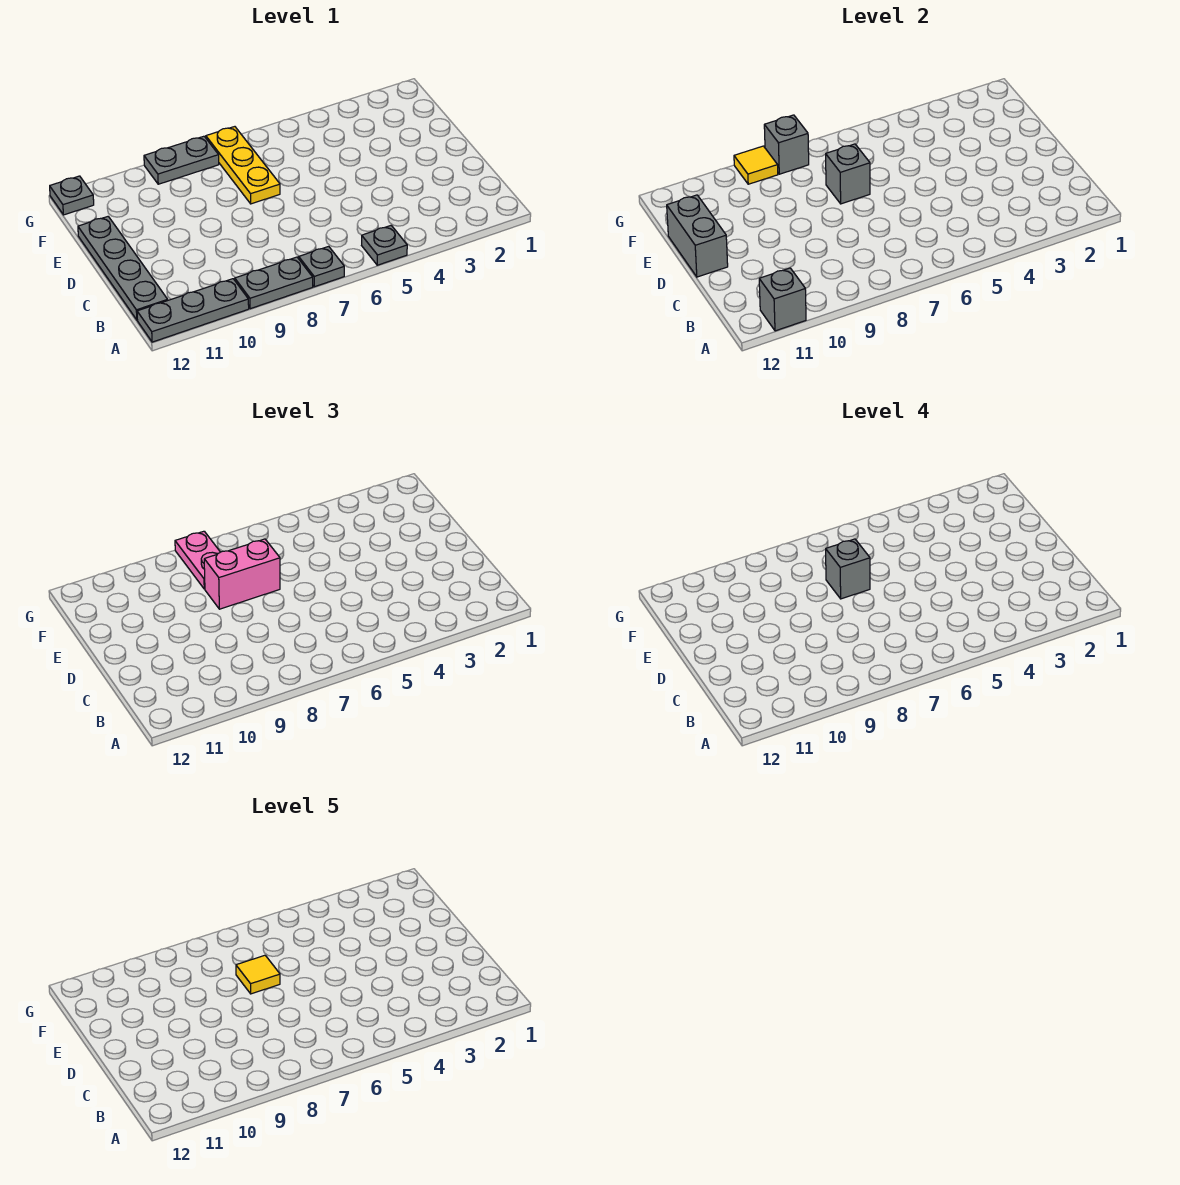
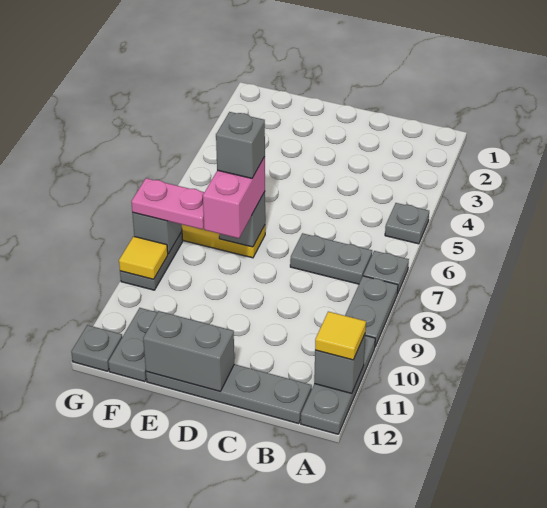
none -> grey plate B7:C7 level 1
yellow tile E7 level 5 -> yellow tile A11 level 3
none -> grey plate F11:F12 level 1

